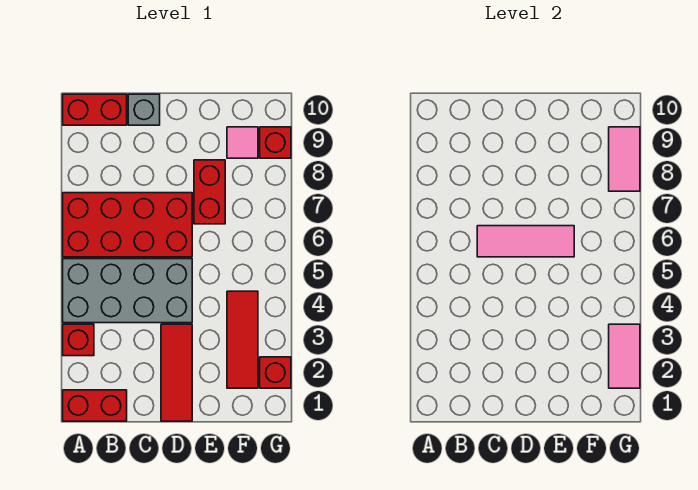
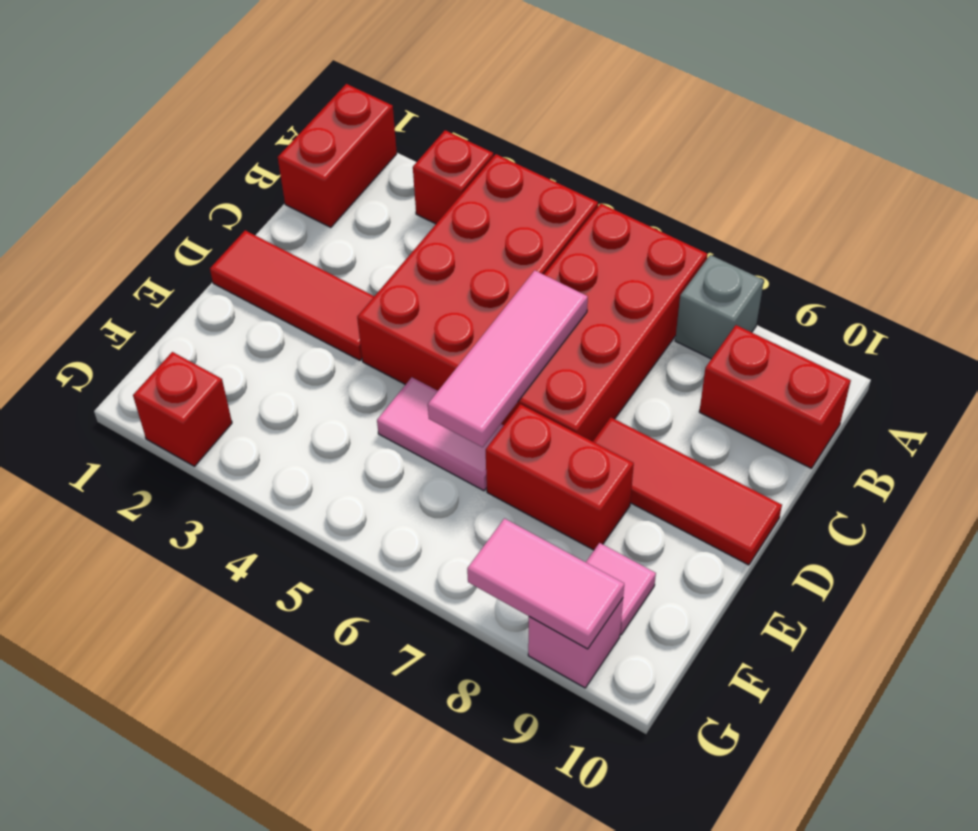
grey brick A4:D5 level 1 -> red brick A4:D5 level 1
red brick A10:B10 level 1 -> red brick B9:B10 level 1
grey brick C10 level 1 -> grey brick A8 level 1
red tile F2:F4 level 1 -> red tile D8:D10 level 1
pink tile G2:G3 level 2 -> pink tile E5:E6 level 1
red brick G9 level 1 -> pink brick G9 level 1

